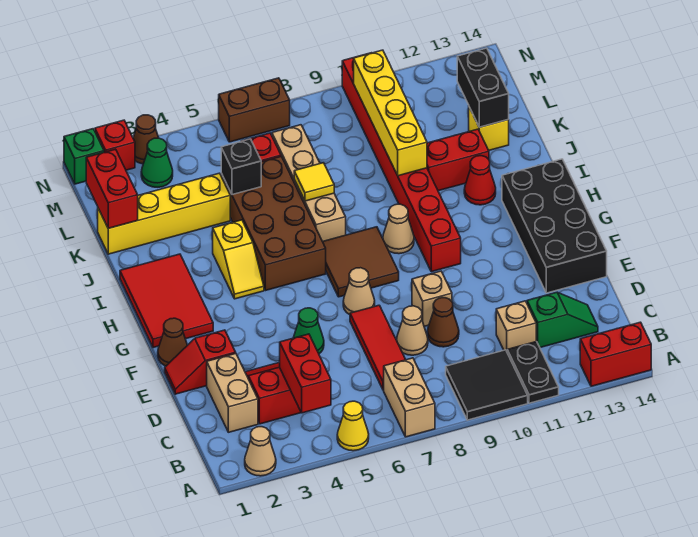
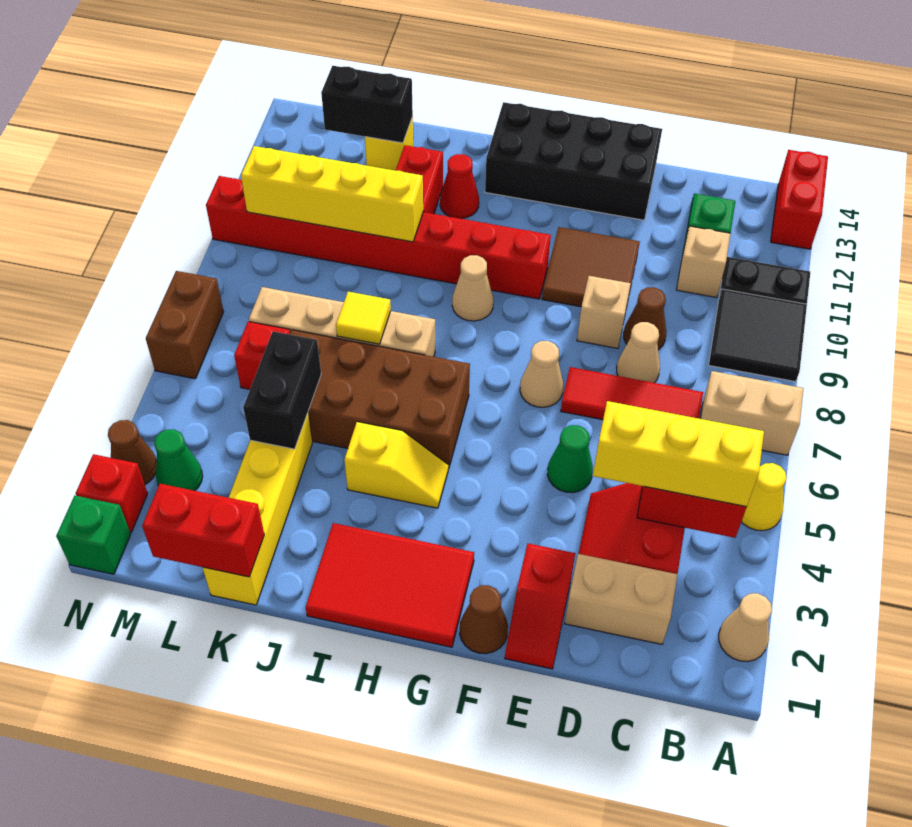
none -> yellow brick B4:D4 level 3
brown tile G7:H8 level 1 -> brown tile E10:F11 level 1
black brick K5 level 2 -> black brick K4:K5 level 2

